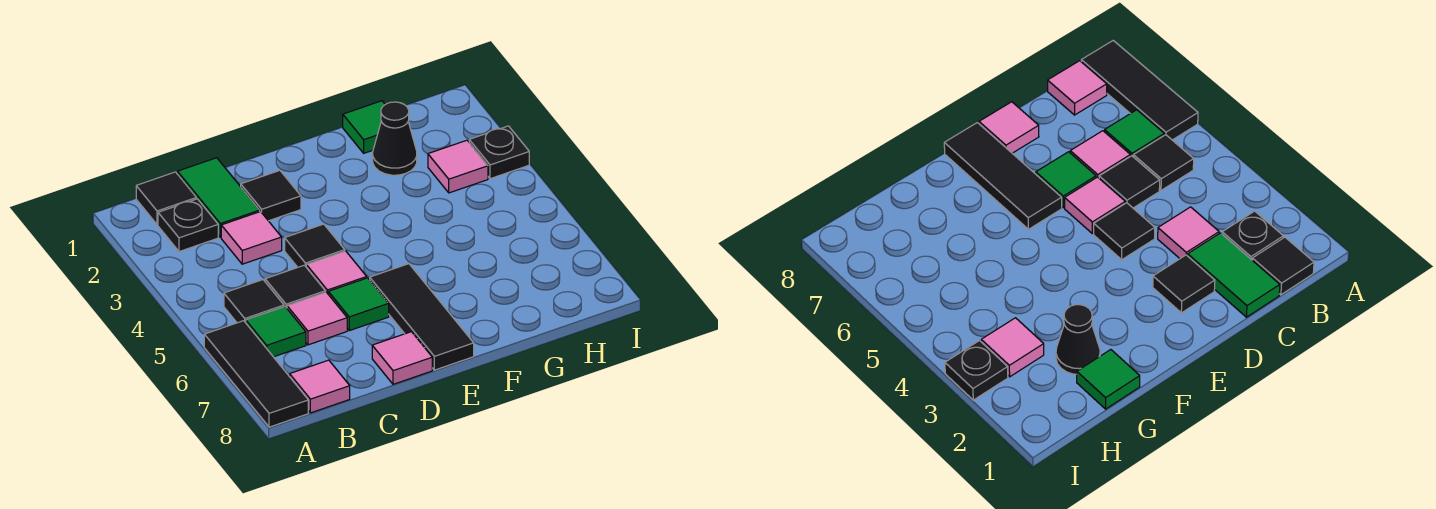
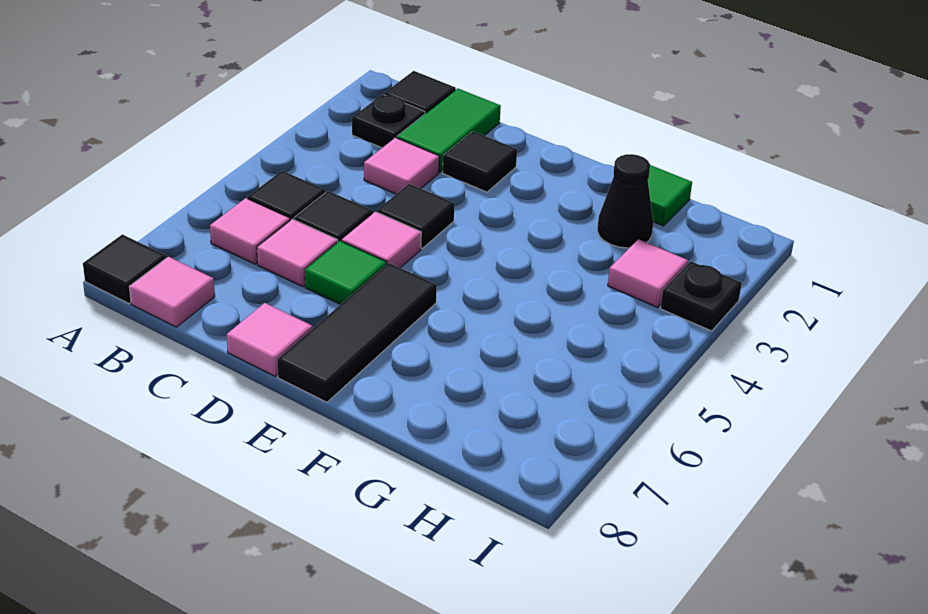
black tile A6:A8 level 1 -> black tile A8 level 1
green tile B6 level 1 -> pink tile B6 level 1

